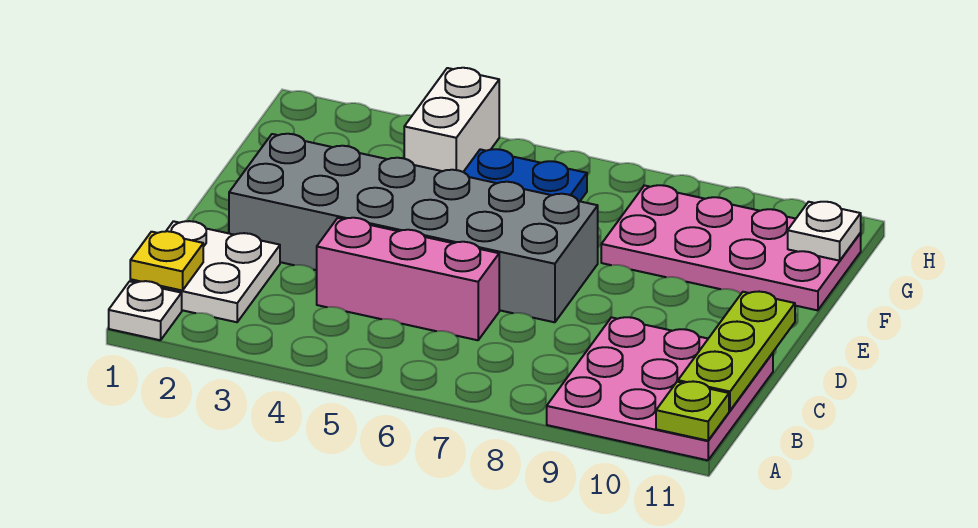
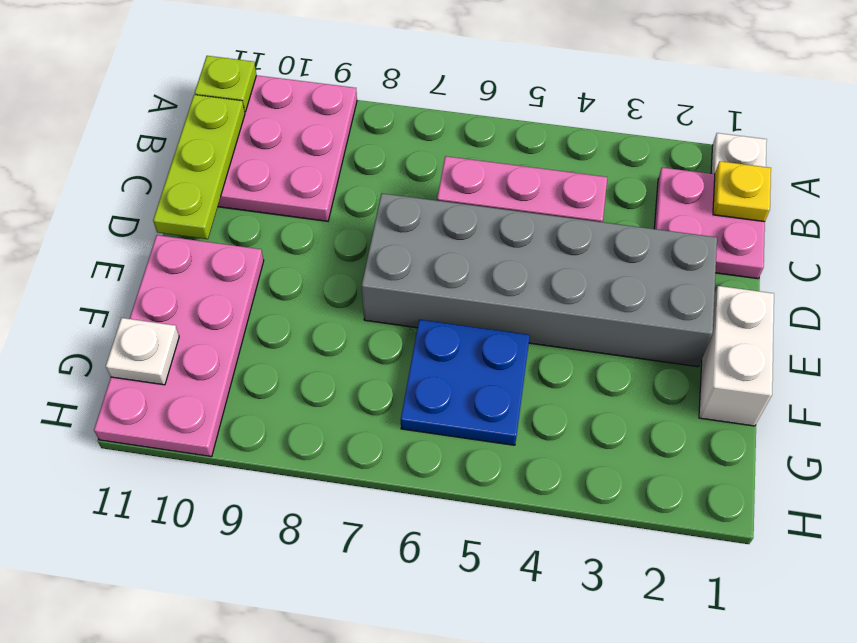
white plate B1:C2 level 1 -> pink plate B1:C2 level 1
pink plate F8:G11 level 1 -> pink plate E10:H11 level 1
white brick G4:H4 level 1 -> white brick E1:F1 level 1

